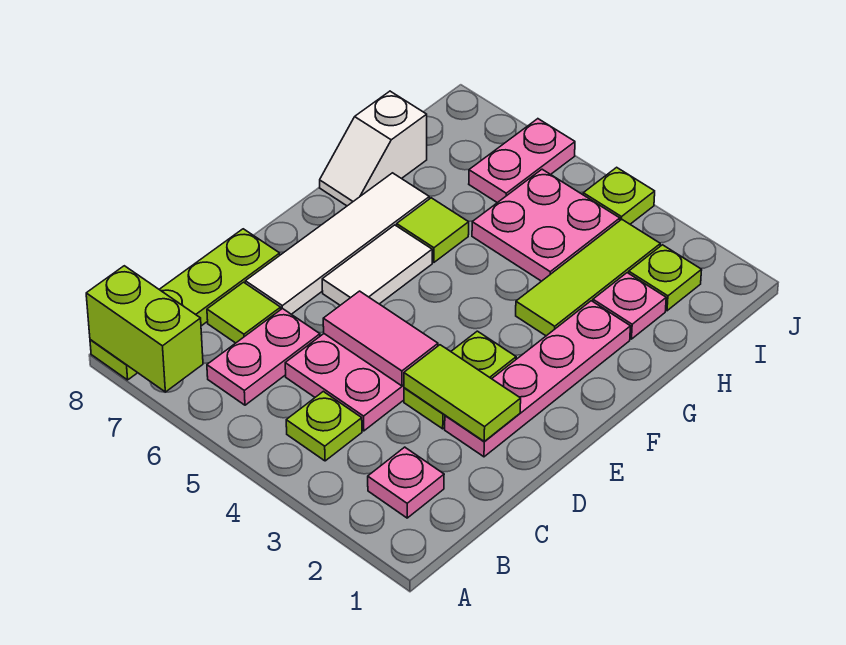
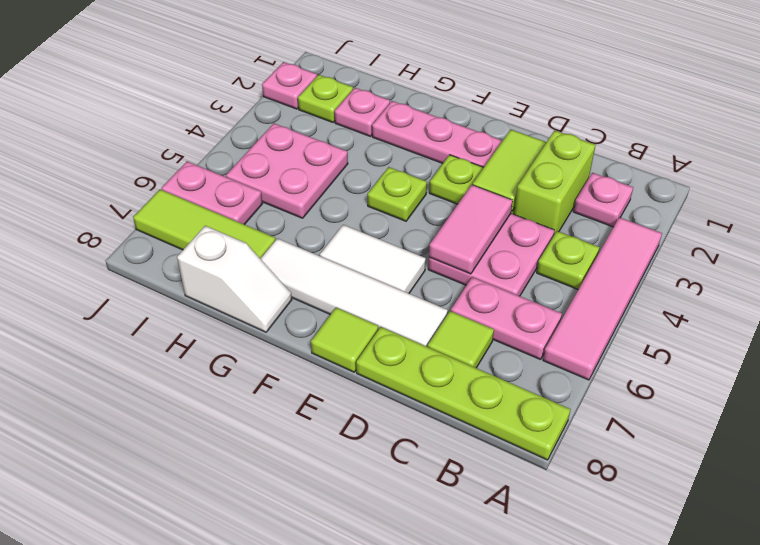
none -> pink tile A3:A6 level 1
lime brick A7:A8 level 2 -> lime brick C2:C3 level 1
lime tile G3:I3 level 1 -> lime tile H7:J7 level 1
lime tile G6 level 1 -> lime tile E8 level 1
none -> pink plate J2 level 1
lime plate J4 level 1 -> lime plate F4 level 1

